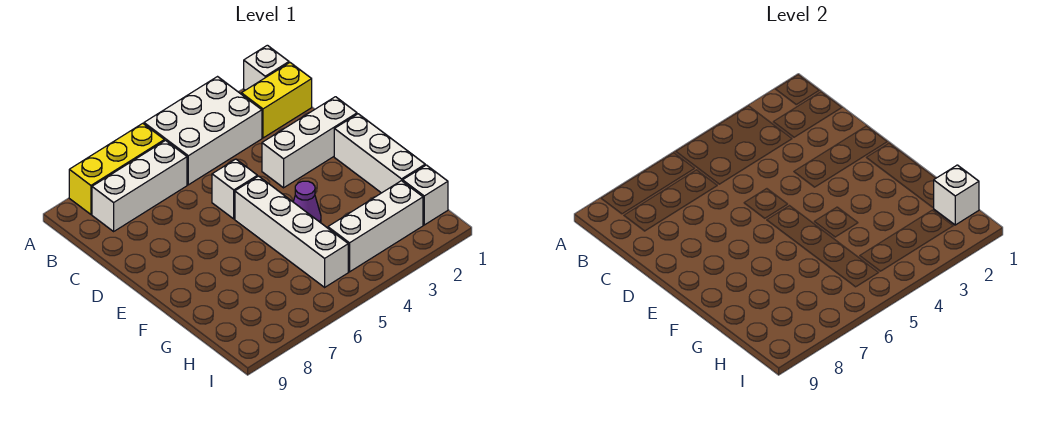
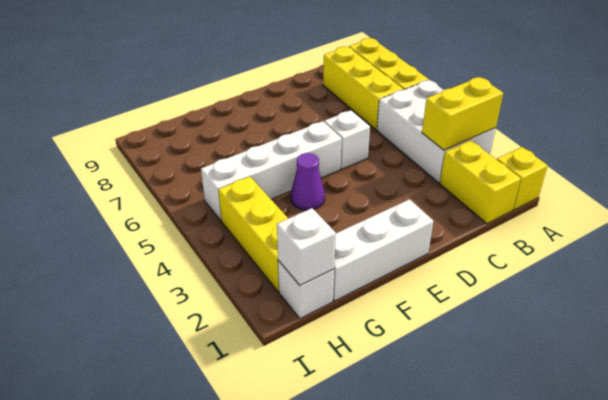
white brick A1 level 1 -> yellow brick A1 level 1
none -> yellow brick A3:B3 level 2
white brick B6:B8 level 1 -> yellow brick B6:B8 level 1
white brick D1:D3 level 1 -> none
white brick H2:H4 level 1 -> yellow brick H2:H4 level 1

